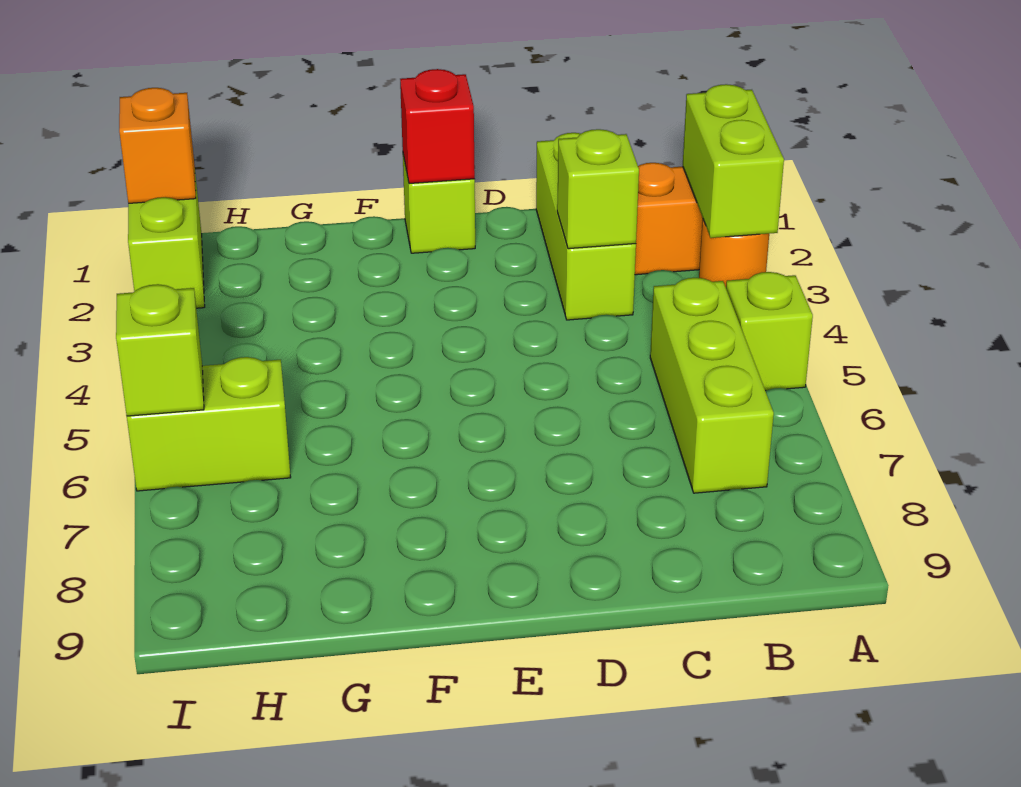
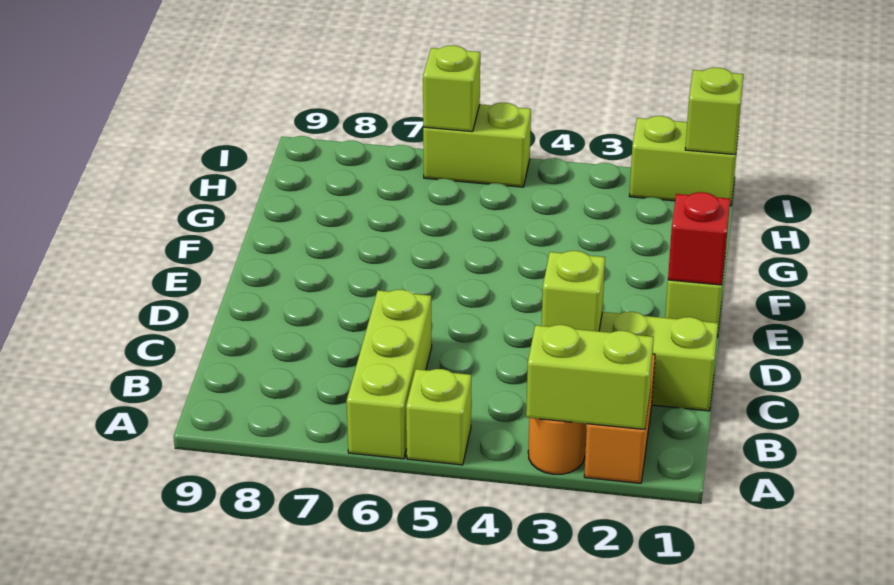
lime brick B5:B7 level 1 -> lime brick A6:C6 level 1
lime brick H6:I6 level 1 -> lime brick I5:I6 level 1
orange brick I1 level 2 -> lime brick I1 level 2

